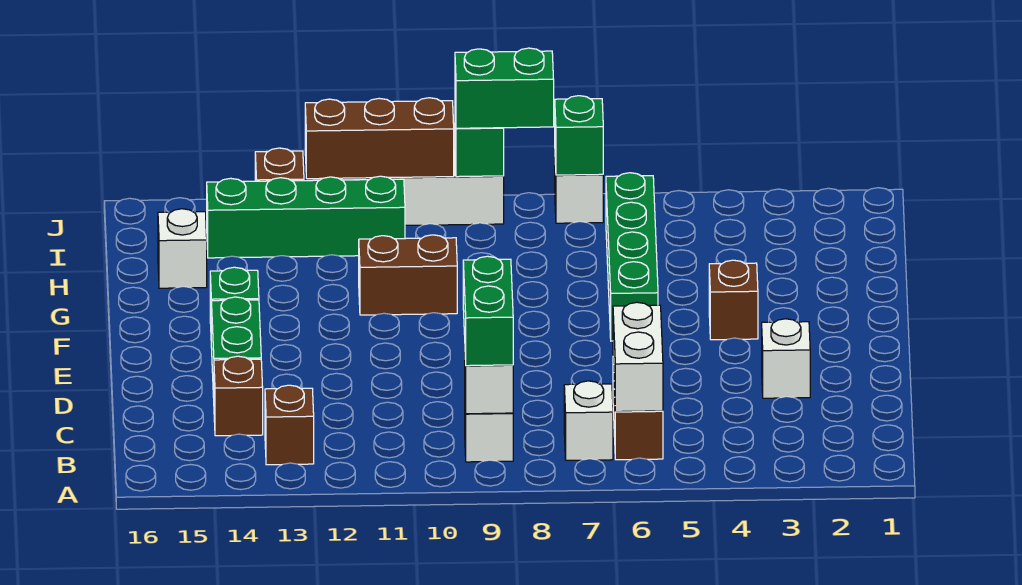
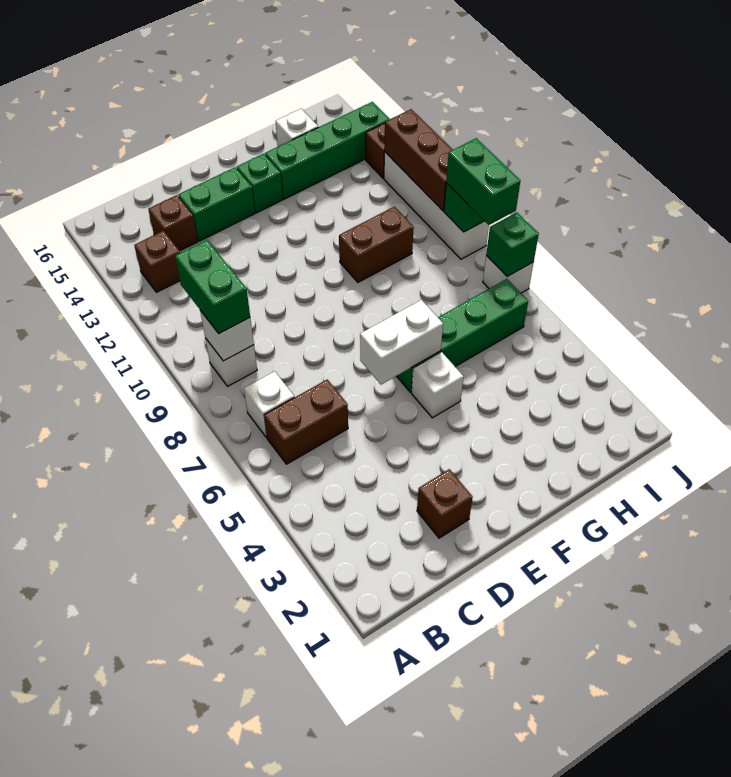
white brick B6:C6 level 2 -> white brick E6:F6 level 2
green brick B9:C9 level 3 -> green brick B9:B10 level 3
white brick D3 level 1 -> white brick F5 level 1
brown brick F4 level 1 -> brown brick D2 level 1
brown brick G10:G11 level 1 -> brown brick G10:H10 level 1
green brick I11:I14 level 1 -> green brick G14:J14 level 1

